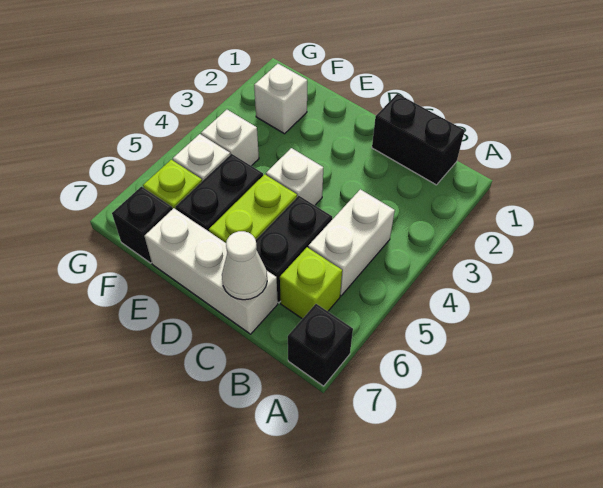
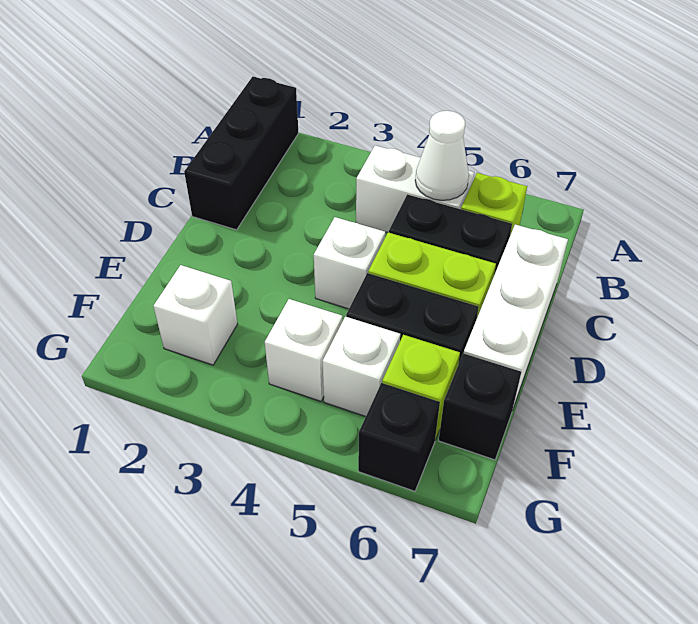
black brick A7 level 1 -> black brick G6 level 1
black brick B1:C1 level 1 -> black brick A1:C1 level 1
white cone C7 level 2 -> white cone B5 level 2

